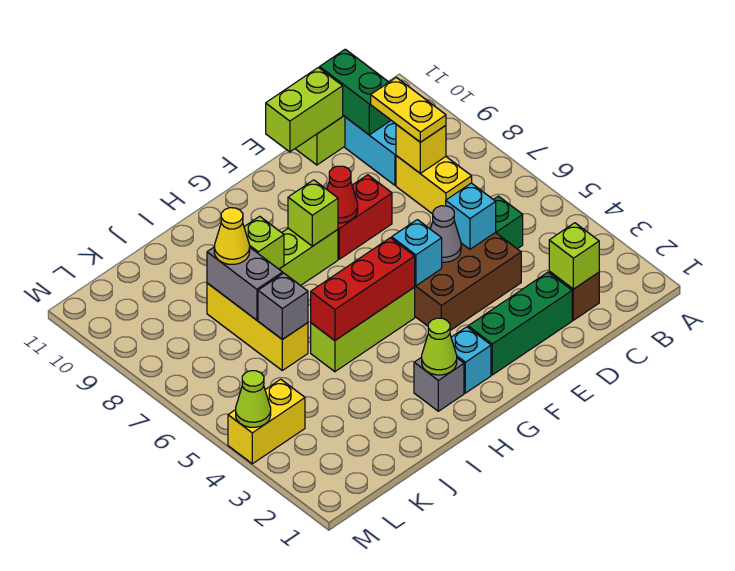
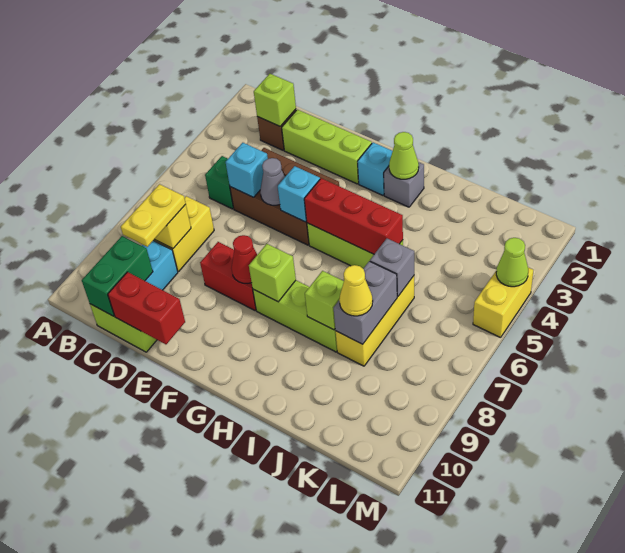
green brick D2:F2 level 1 -> lime brick D2:F2 level 1
lime brick D11:E11 level 2 -> red brick D11:E11 level 2
yellow brick L4:M4 level 1 -> yellow brick M4:M5 level 1

